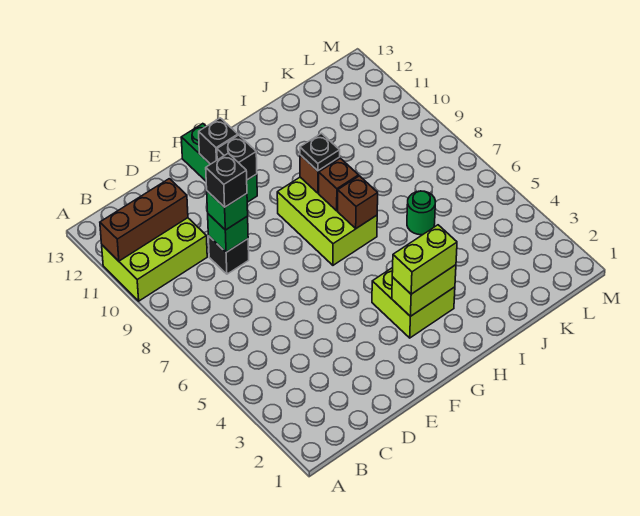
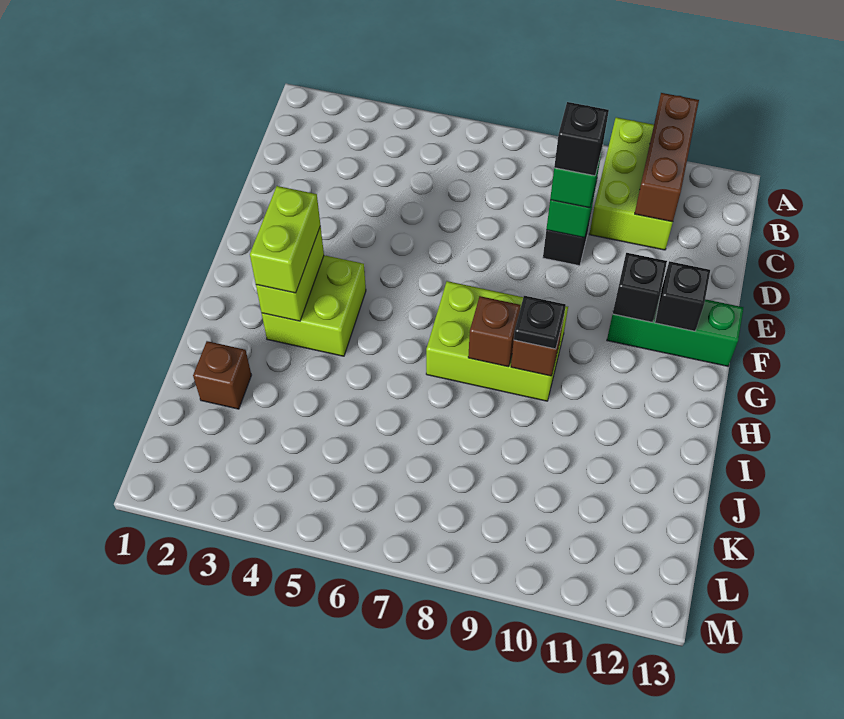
brown brick H7 level 2 -> brown brick J2 level 1
green round brick J6 level 1 -> none

